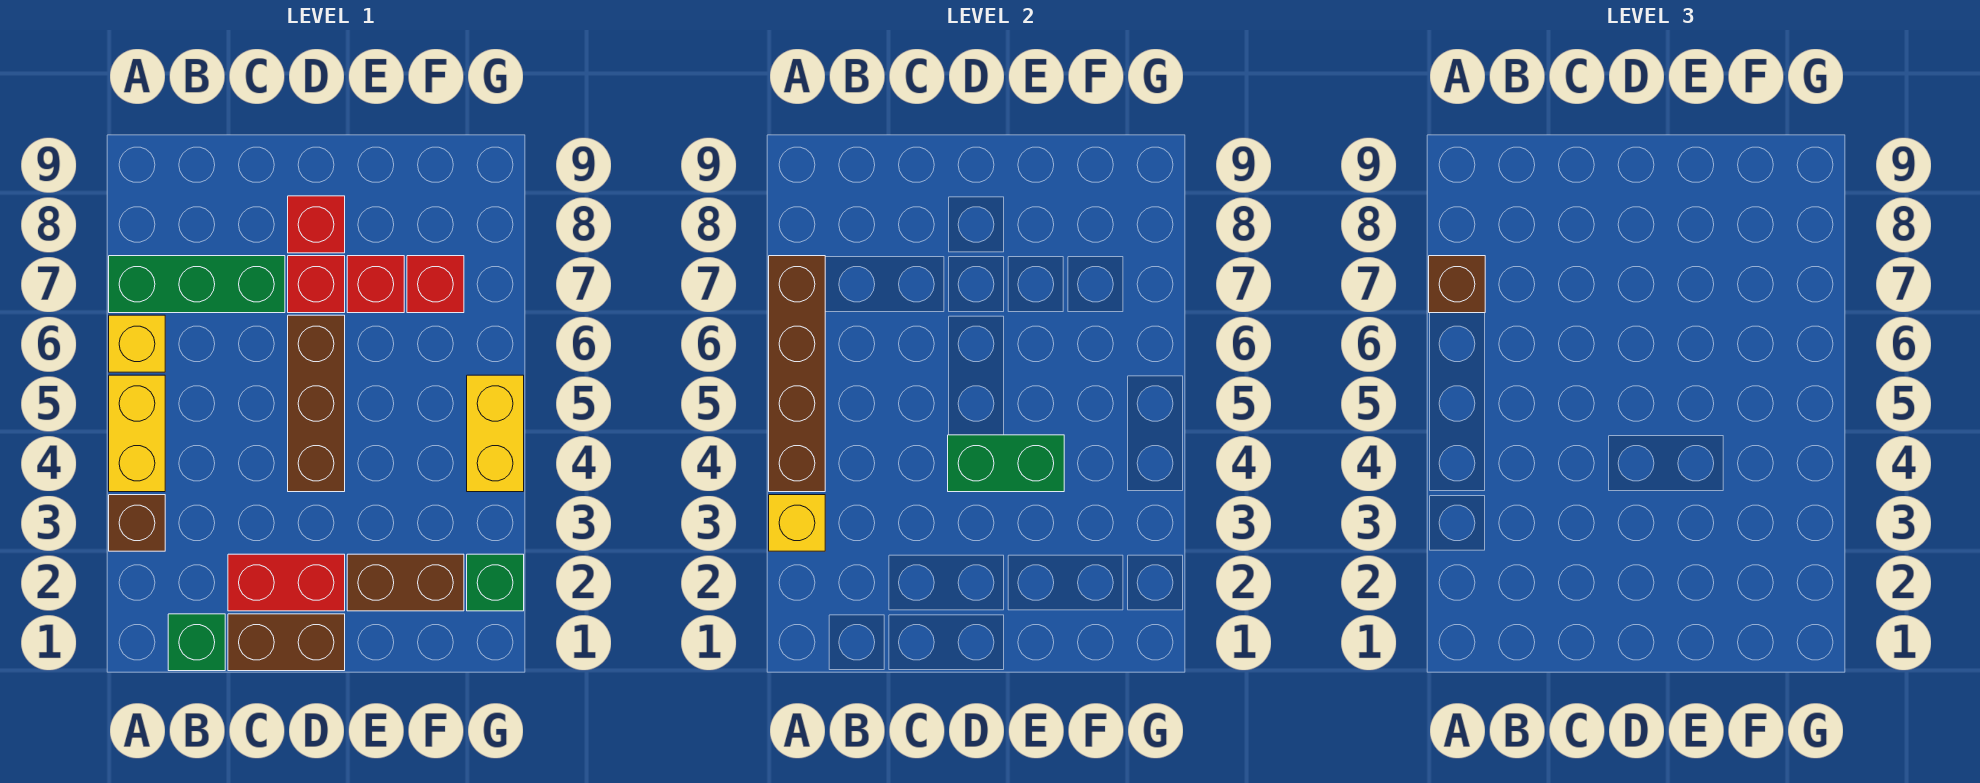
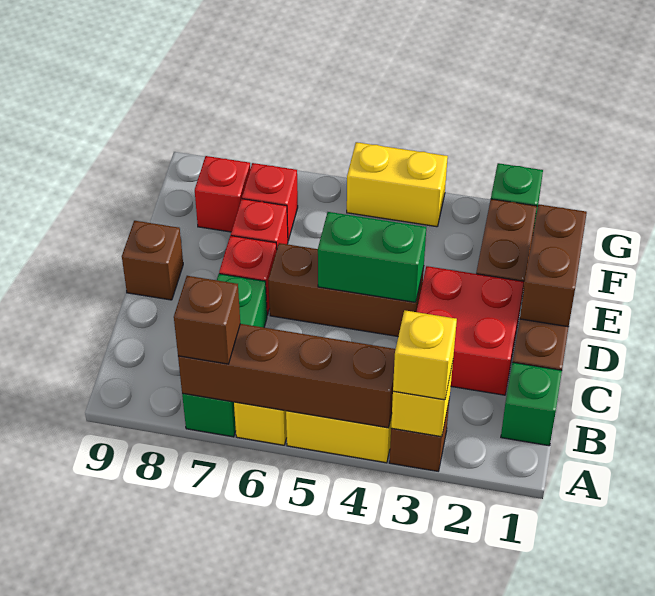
none -> yellow brick A3 level 3
red brick C2:D2 level 1 -> red brick C2:D3 level 1
none -> brown brick D1:E1 level 2
green brick D4:E4 level 2 -> green brick D4:D5 level 2
red brick D8 level 1 -> red brick F8 level 1
none -> brown brick D9 level 1

